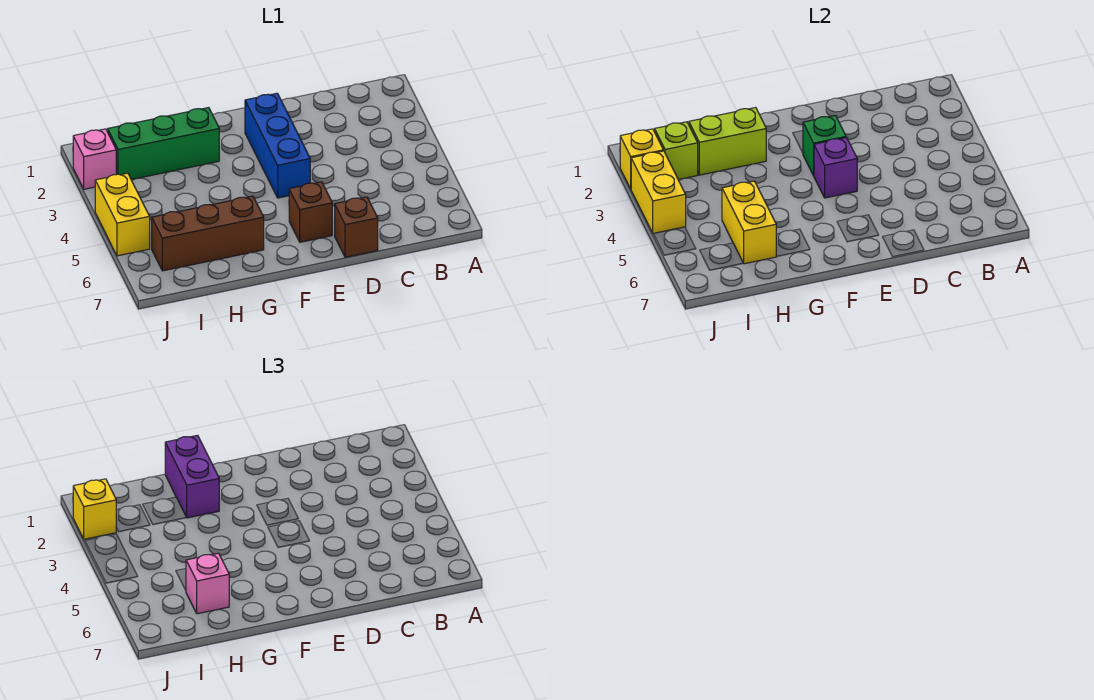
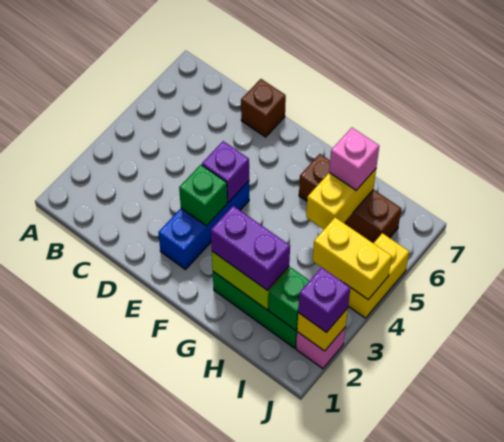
brown brick E6 level 1 -> none
purple brick G1:G2 level 3 -> purple brick G2:H2 level 3
lime brick I2 level 2 -> green brick I2 level 2
yellow brick J2 level 3 -> purple brick J2 level 3
yellow brick J3:J4 level 2 -> yellow brick I4:J4 level 2

